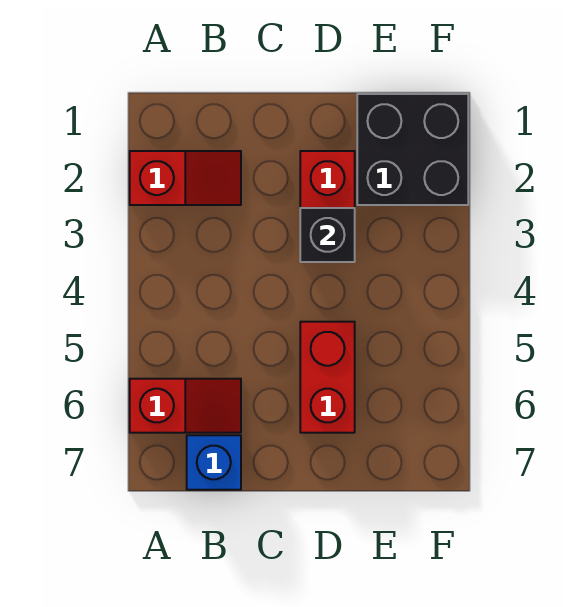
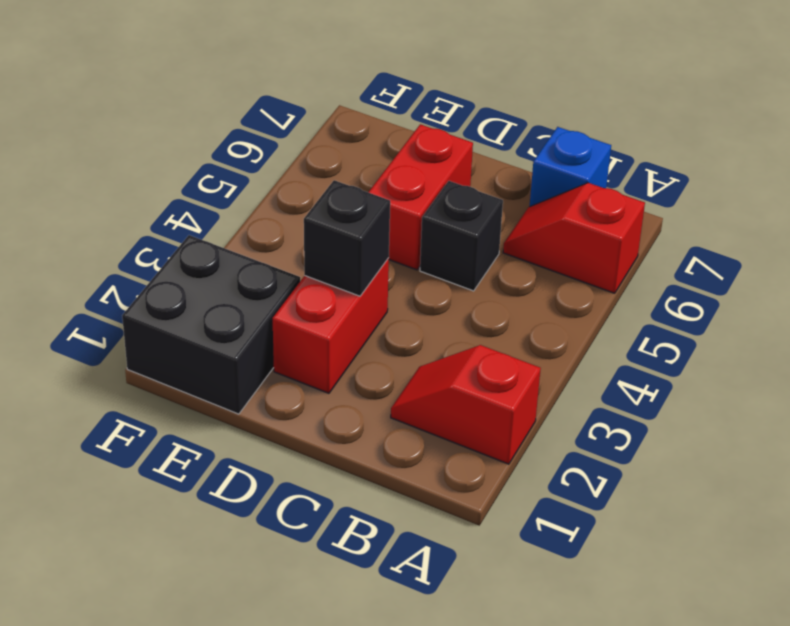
none -> black brick C5 level 1

